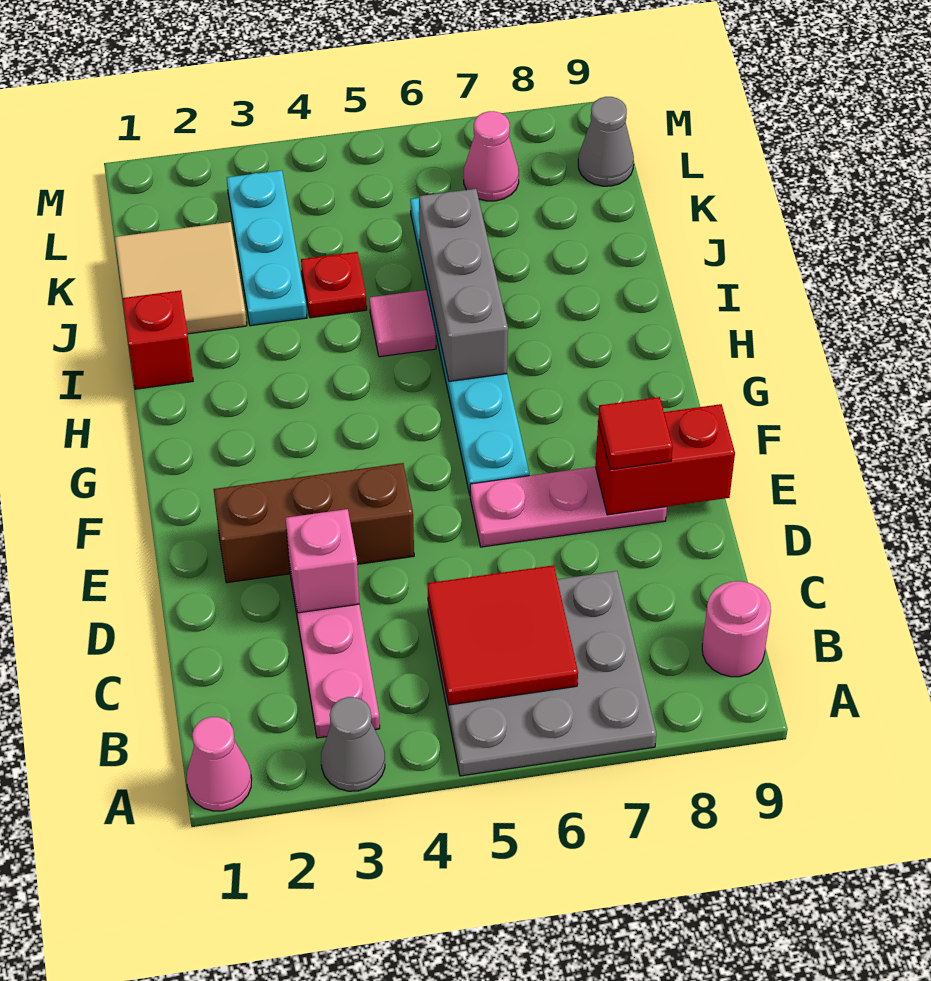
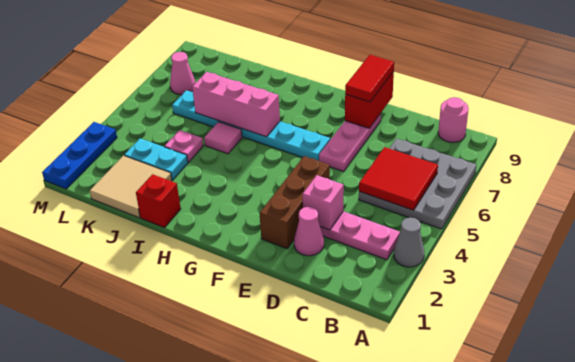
pink cone A1 level 1 -> pink cone D2 level 1
red tile E8 level 3 -> red tile E8:E9 level 3
grey brick H6:J6 level 2 -> pink brick H6:J6 level 2
cyan plate J3:L3 level 1 -> cyan plate J3:K3 level 1
red plate J4 level 1 -> pink plate J4 level 1
grey cone L9 level 1 -> none
none -> blue plate M1:M3 level 1

